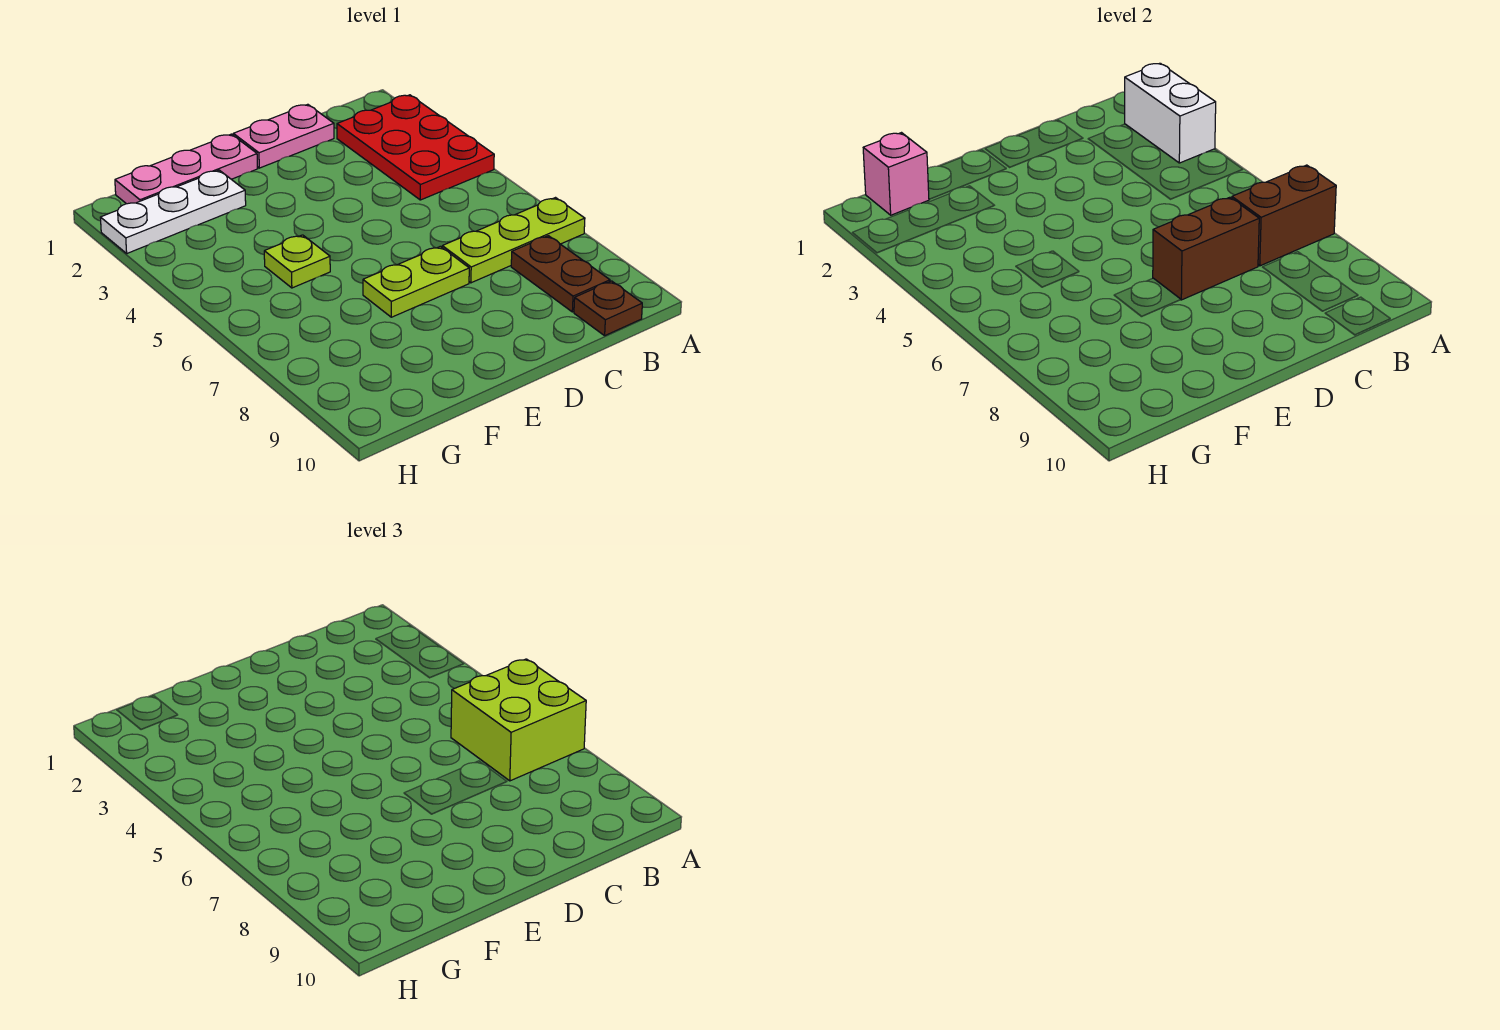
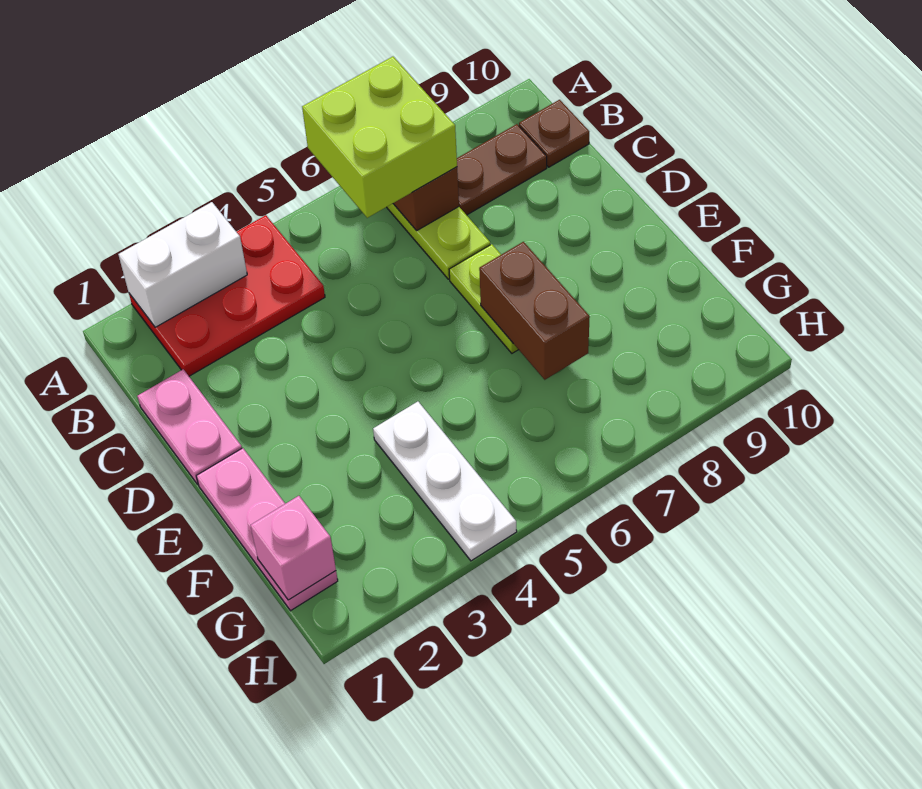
brown brick C7:D7 level 2 -> brown brick E7:F7 level 2
white plate F2:H2 level 1 -> white plate F4:H4 level 1
lime plate F5 level 1 -> none

